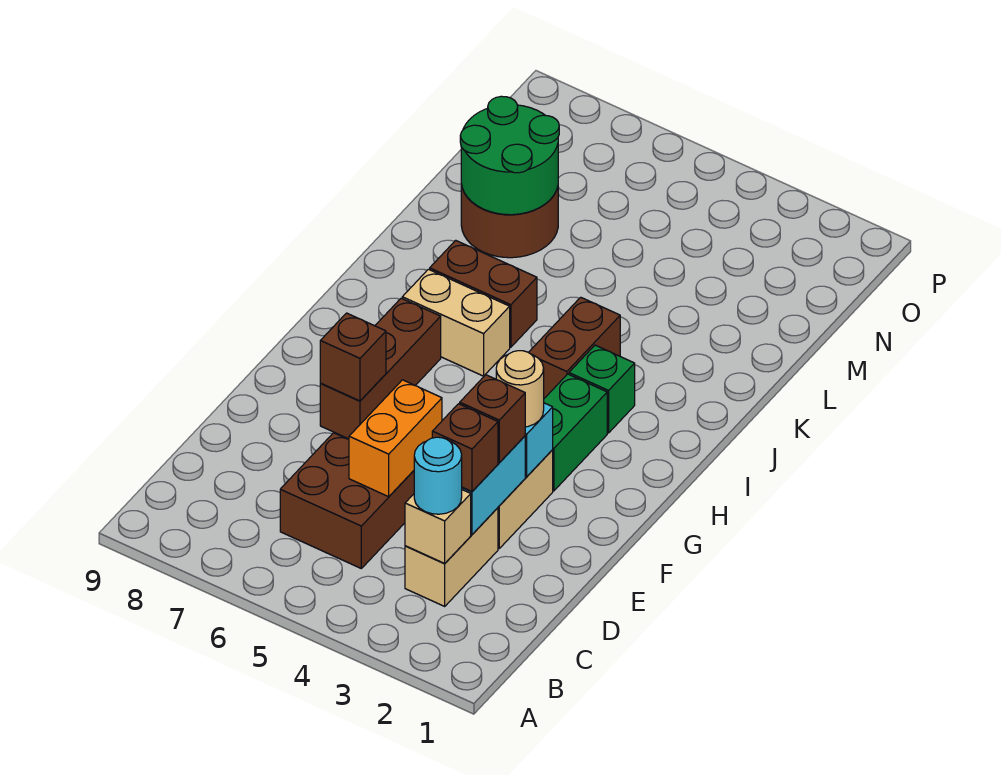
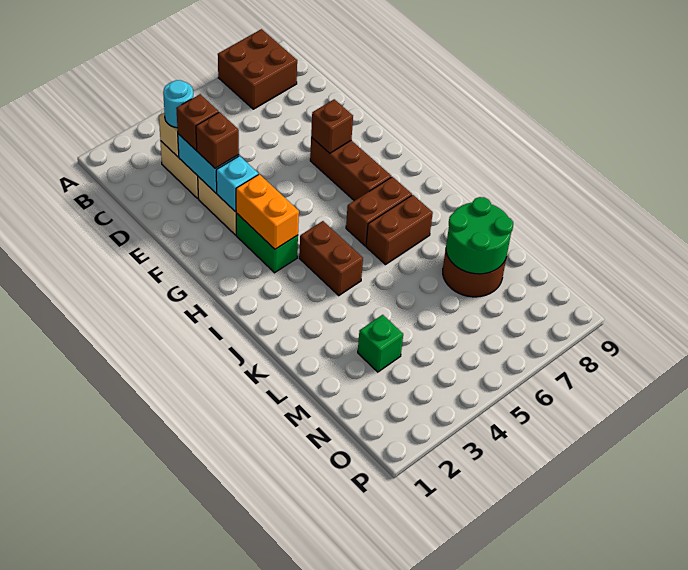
brown brick C5:D6 level 1 -> brown brick A7:B8 level 1
orange brick D5:E5 level 2 -> orange brick G3:H3 level 2
tan round brick F3 level 3 -> none
green brick I3 level 1 -> green brick M3 level 1
tan brick I6:I7 level 1 -> brown brick I6:I7 level 1

